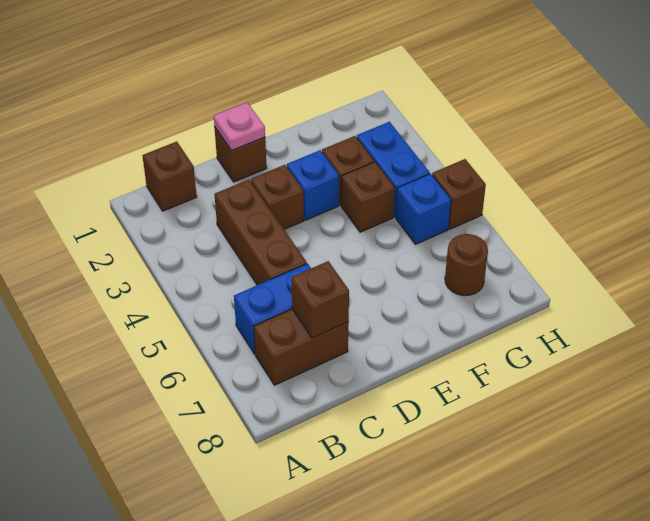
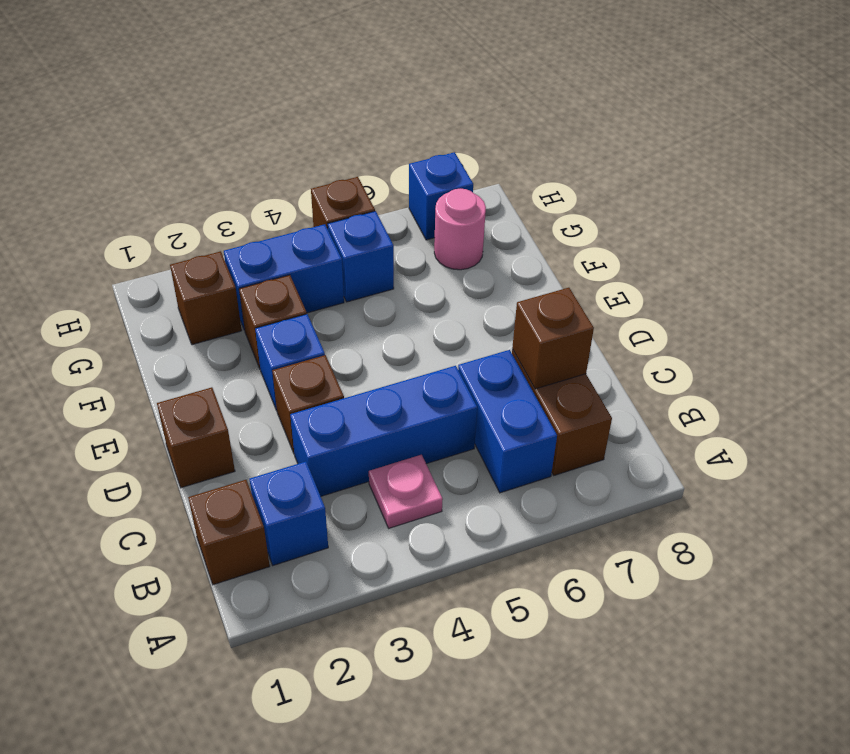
none -> blue brick B2 level 1
brown brick C3:C5 level 1 -> blue brick C3:C5 level 1
pink plate D1 level 2 -> pink plate B4 level 1
brown brick F4 level 1 -> brown brick G2 level 1
brown round brick G7 level 1 -> pink round brick G7 level 1
none -> blue brick H7 level 1

